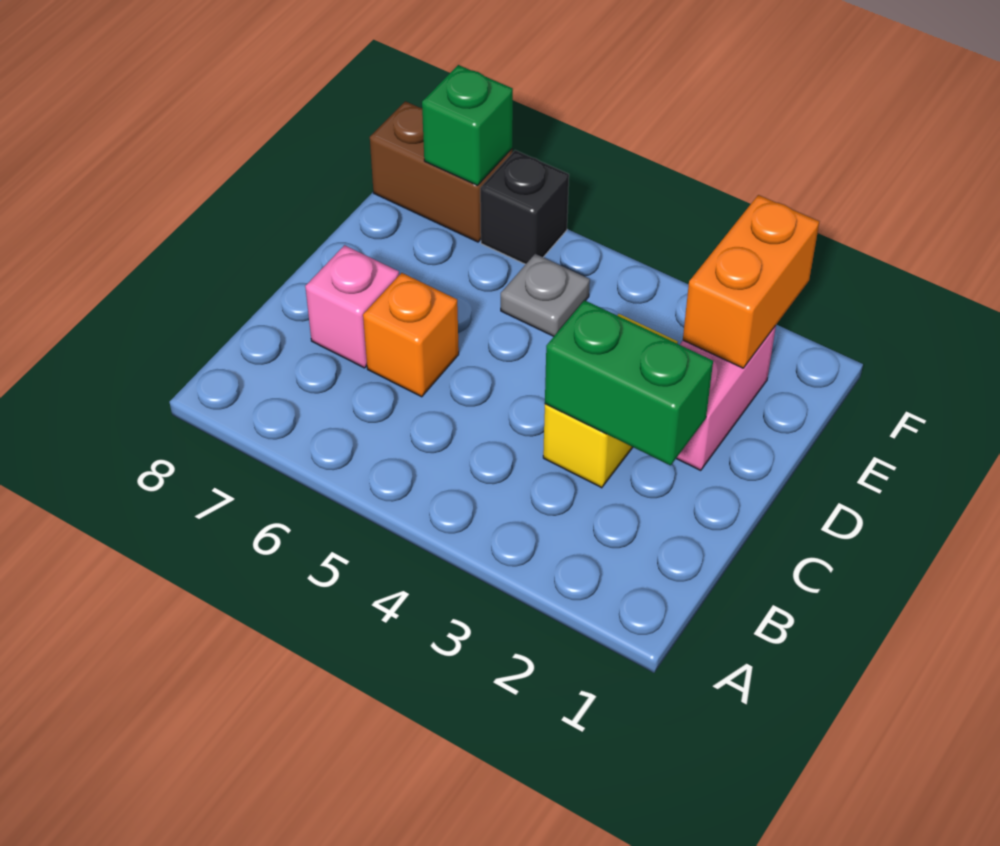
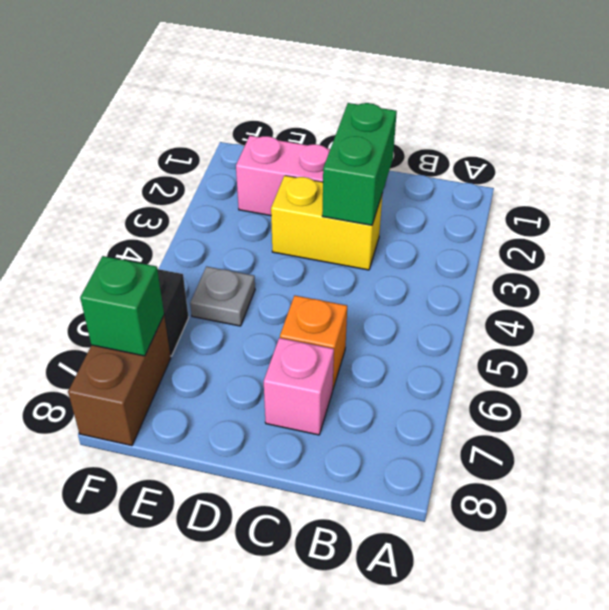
orange brick E2:F2 level 2 -> none

